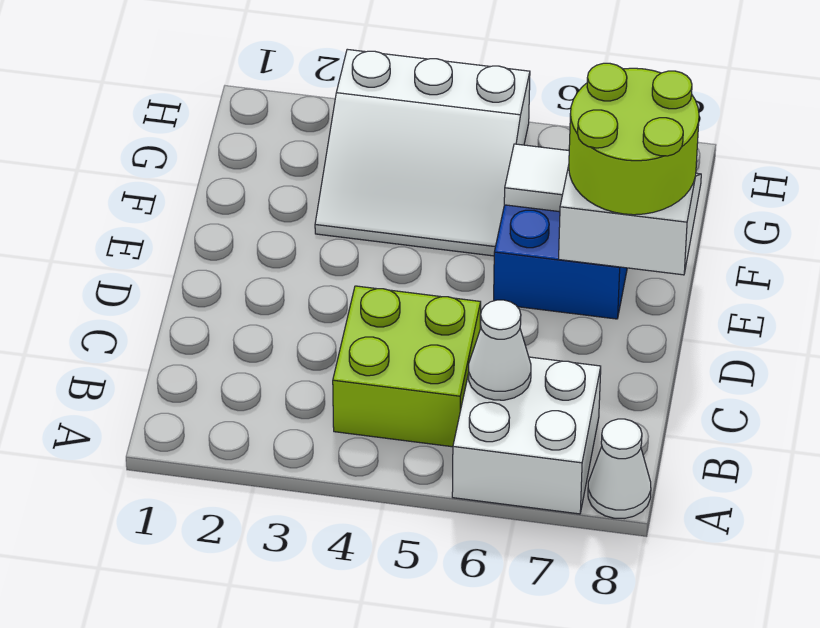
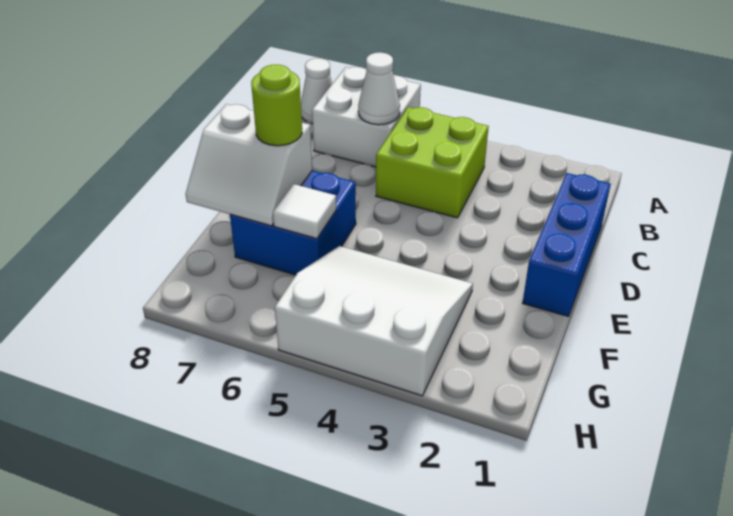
none -> blue brick C1:E1 level 1
lime round brick E7:F8 level 3 -> lime round brick E7 level 3

